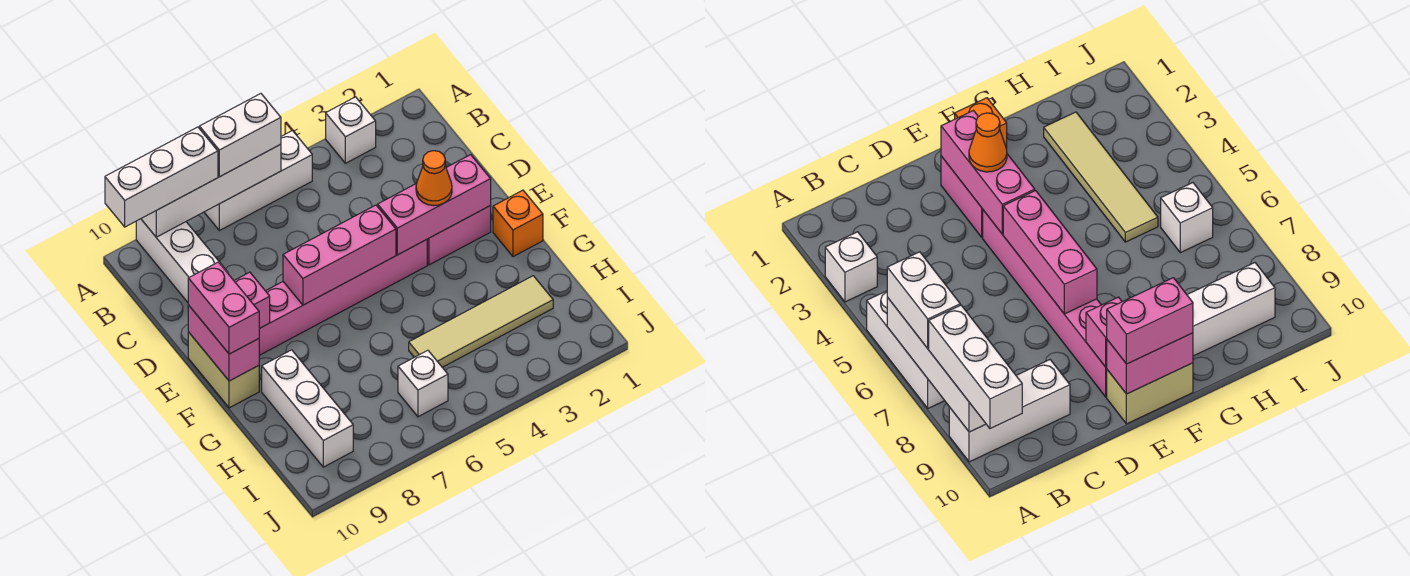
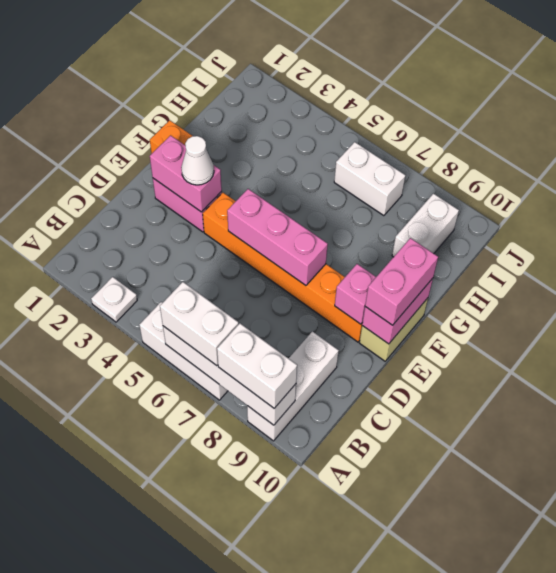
white brick A3 level 1 -> white plate A3 level 1
white brick A8:A10 level 3 -> white brick A8:A9 level 3
pink brick E2:E4 level 2 -> pink brick E2:E3 level 2
orange cone E3 level 3 -> white cone E3 level 3
pink brick E4:E9 level 1 -> orange brick E4:E9 level 1
white brick G9:I9 level 1 -> white brick H9:I9 level 1
tan tile H2:H5 level 1 -> none
white brick I6 level 1 -> white brick I6:I7 level 1

